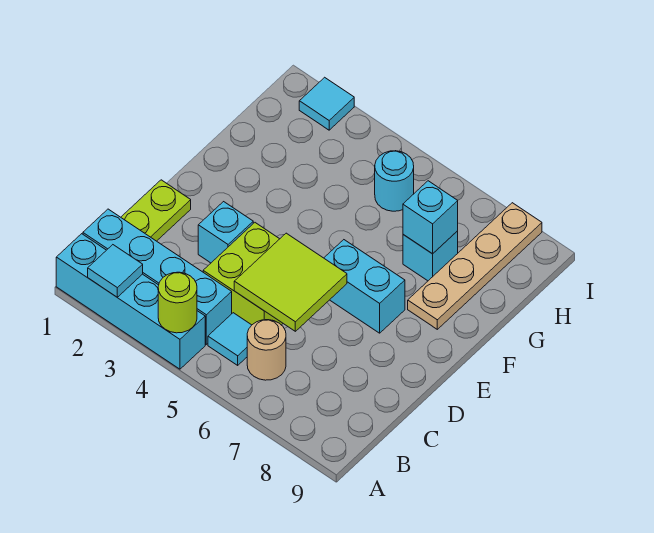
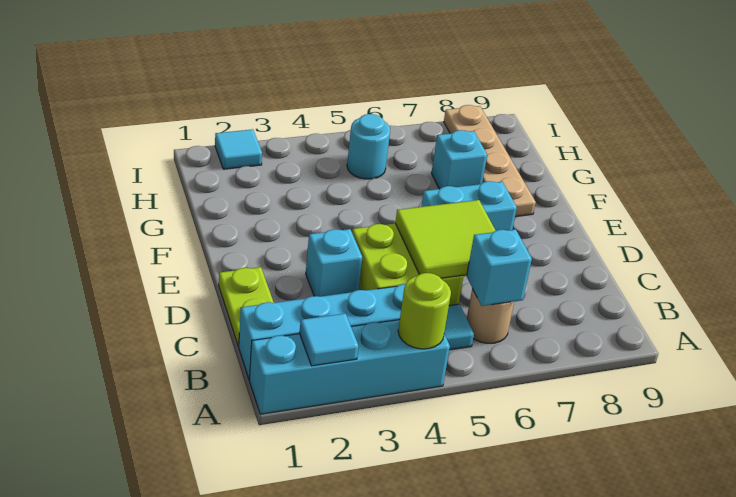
cyan brick G7 level 2 -> cyan brick B6 level 2

